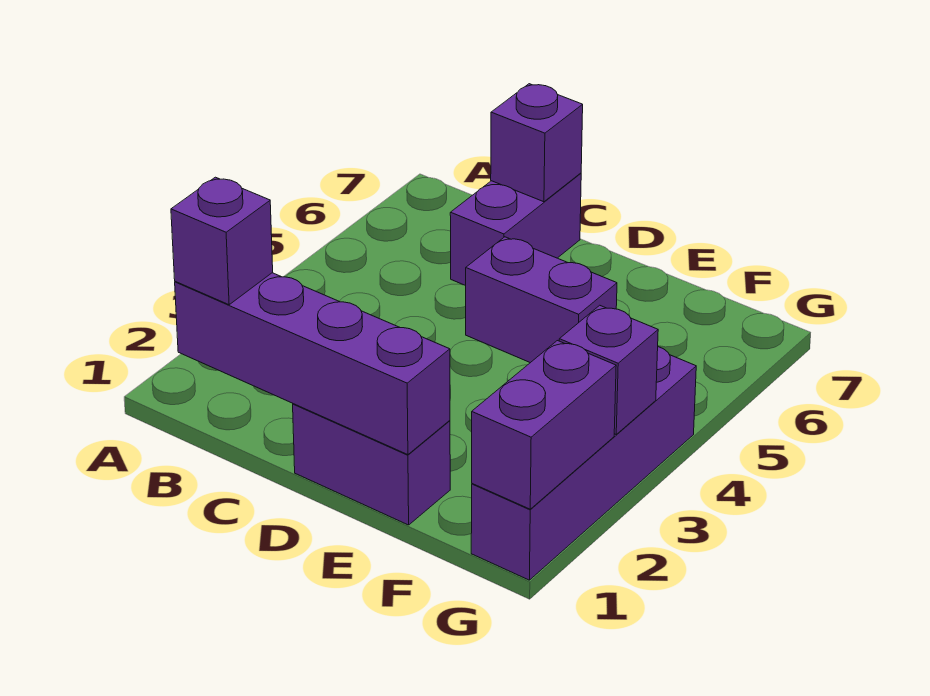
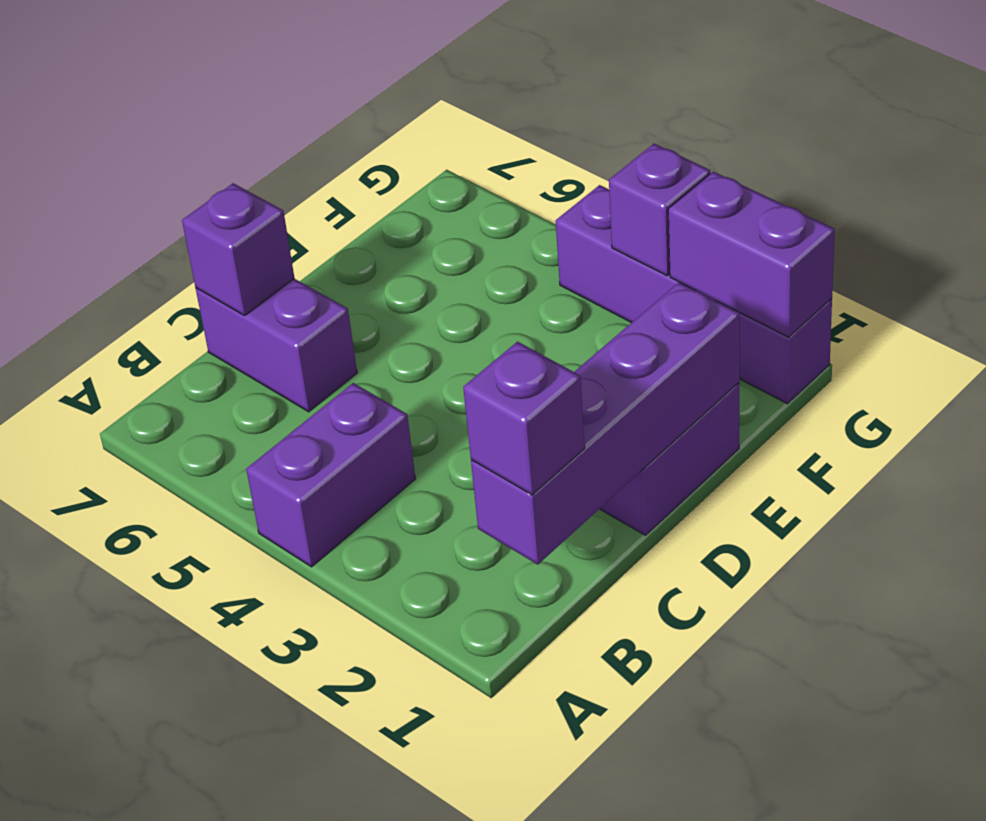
purple brick D5:E5 level 1 -> purple brick A4:B4 level 1

